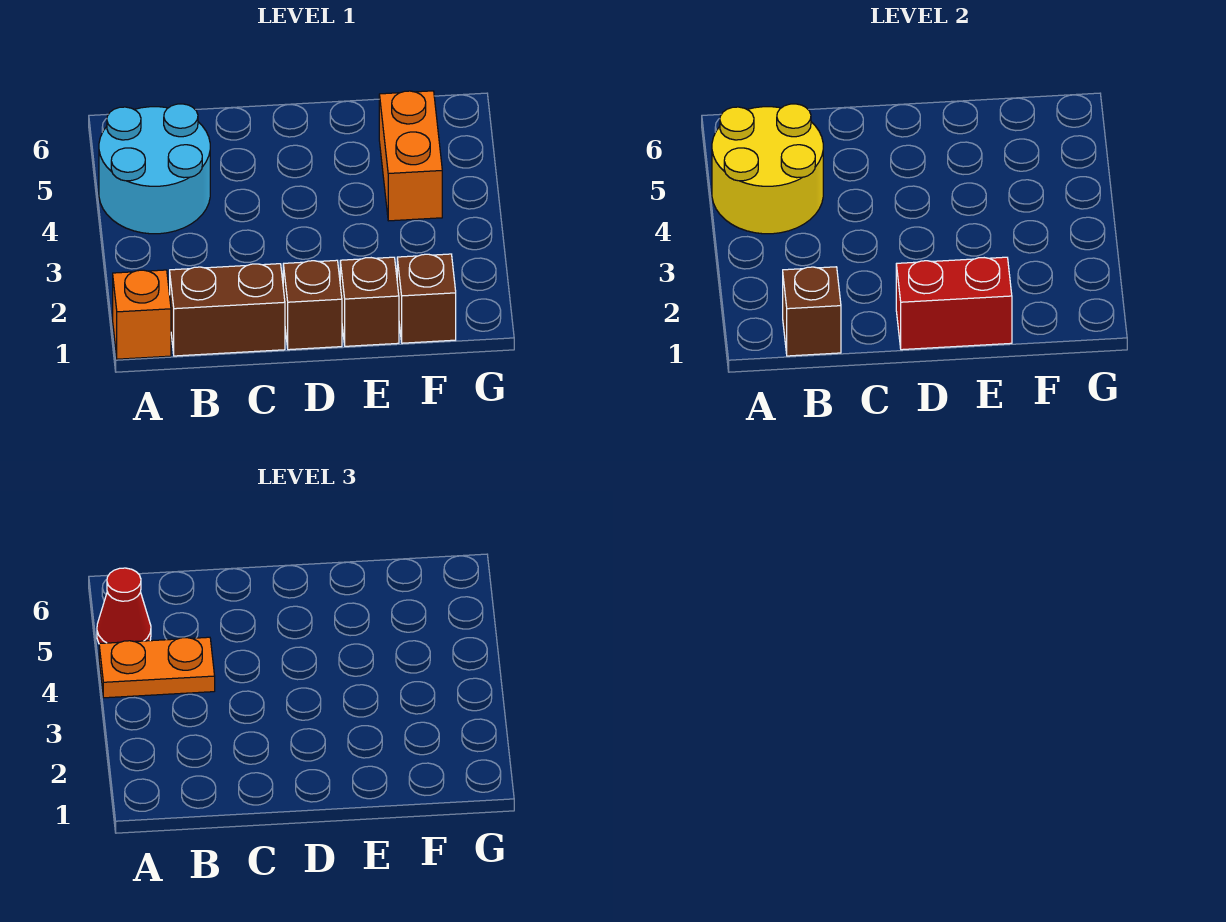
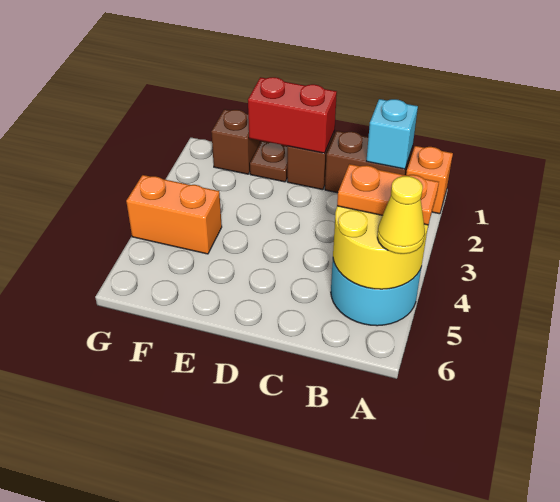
red cone A5 level 3 -> yellow cone A5 level 3
brown brick B1 level 2 -> cyan brick B1 level 2
brown brick E1 level 1 -> brown plate E1 level 1
orange brick F4:F5 level 1 -> orange brick F4:G4 level 1

